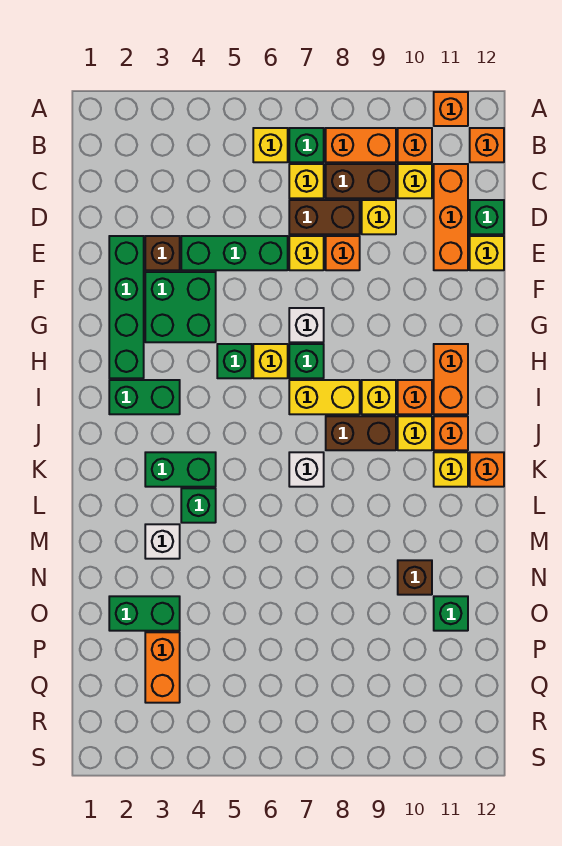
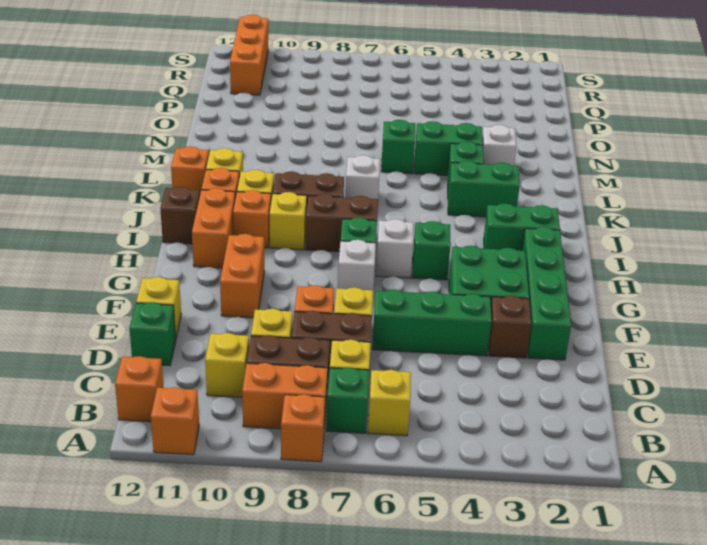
orange brick B10 level 1 -> orange brick A8 level 1
orange brick C11:E11 level 1 -> orange brick Q11:S11 level 1
yellow brick H6 level 1 -> white brick H6 level 1
yellow brick I7:I8 level 1 -> brown brick I7:I8 level 1
brown brick N10 level 1 -> brown brick I12 level 1
green brick O2:O3 level 1 -> green brick M4:M5 level 1
green brick O11 level 1 -> green brick M6 level 1
orange brick P3:Q3 level 1 -> orange brick F10:G10 level 1

